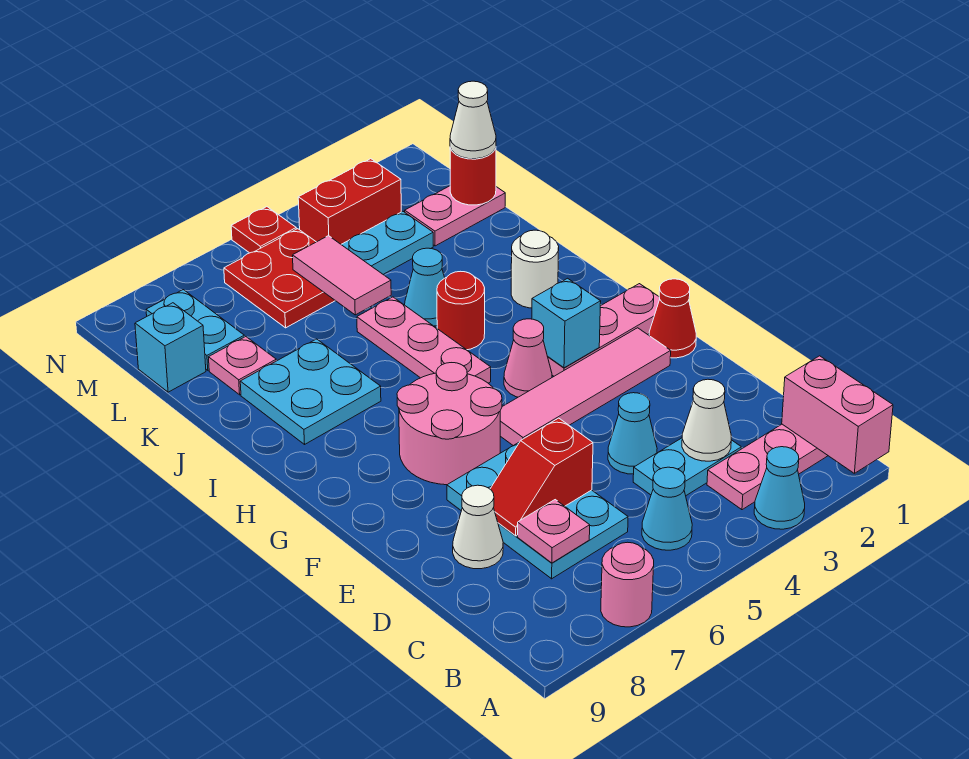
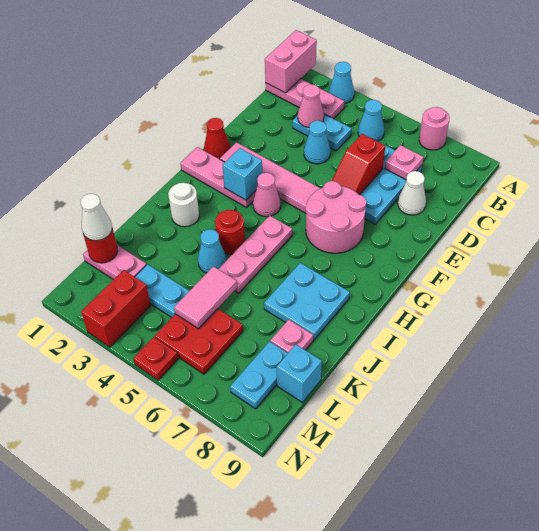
white cone C3 level 2 -> pink cone C3 level 2
red slope D6:D7 level 2 top 6 -> red slope D6:E6 level 2 top D
red brick M3:M4 level 1 -> red brick M3:N3 level 1

